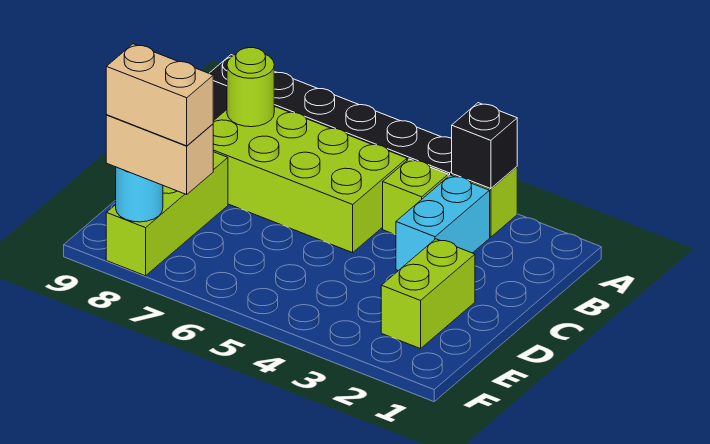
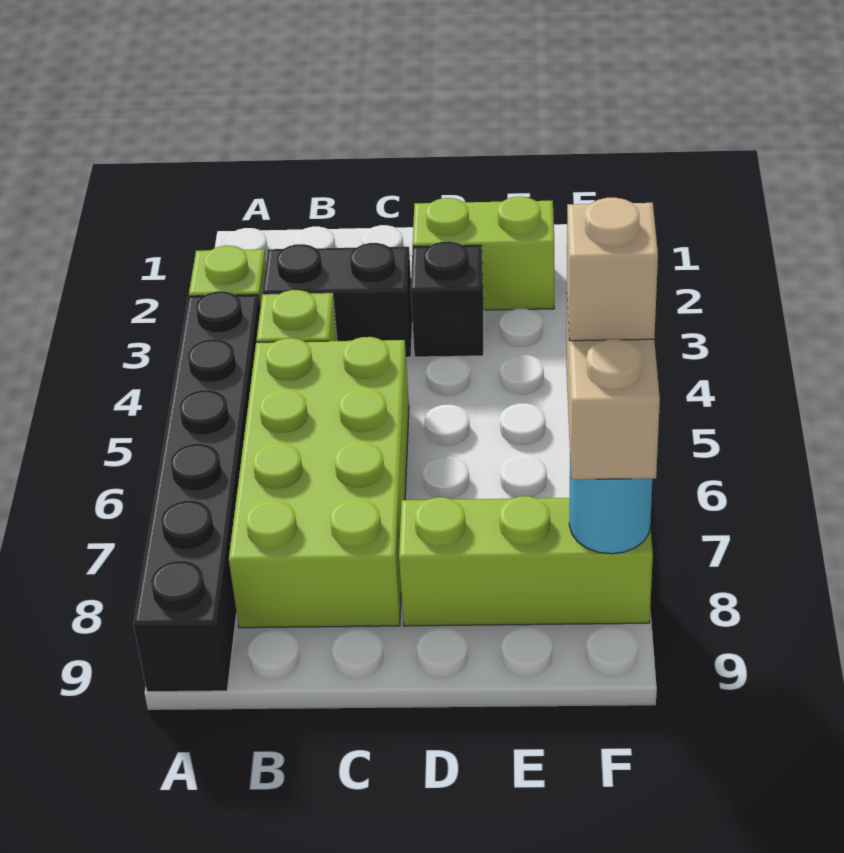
black brick A3 level 2 -> black brick D3 level 1
cyan brick B3:C3 level 1 -> black brick B3:C3 level 1
lime round brick B8 level 2 -> none
tan brick F7:F8 level 4 -> tan brick F7 level 4

